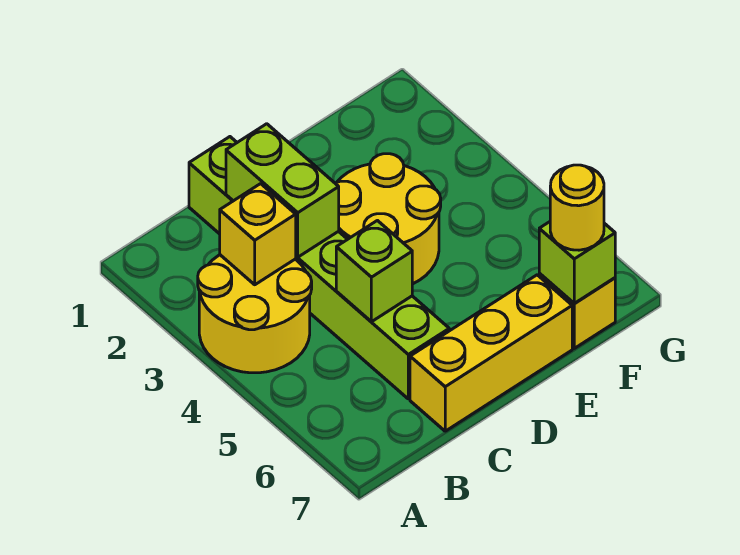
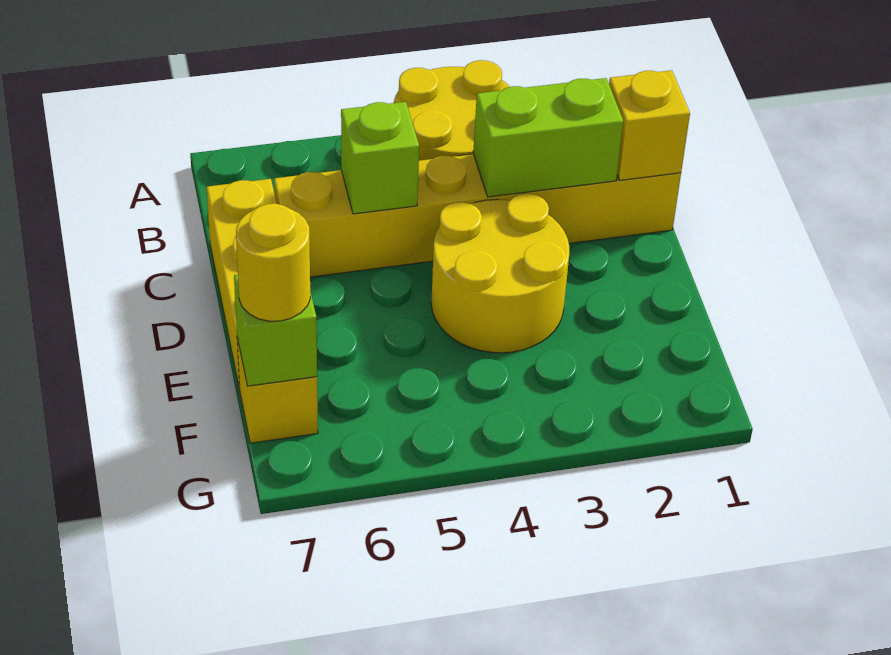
yellow brick B3 level 2 -> yellow brick C1 level 2
lime brick C1:C6 level 1 -> yellow brick C1:C6 level 1

